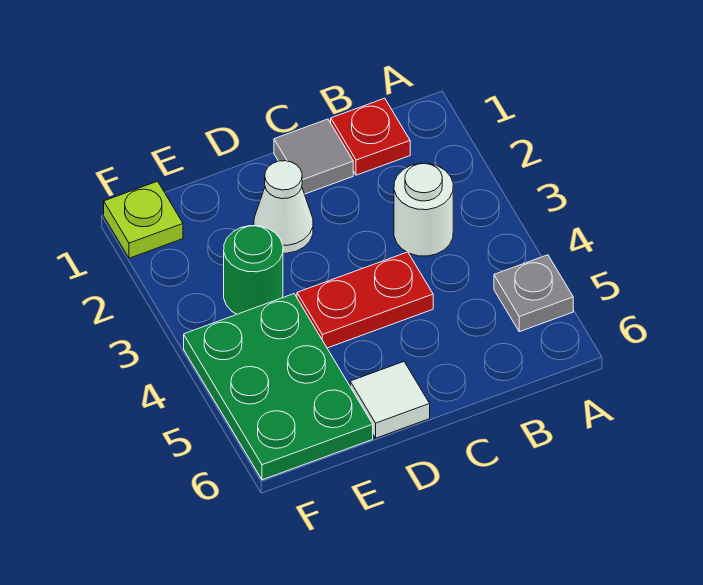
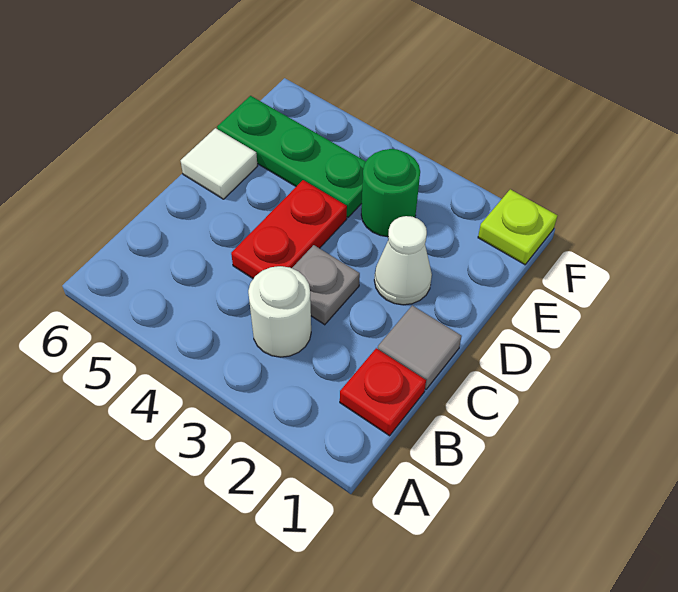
grey plate A5 level 1 -> grey plate C3 level 1
green plate E4:F6 level 1 -> green plate E4:E6 level 1

